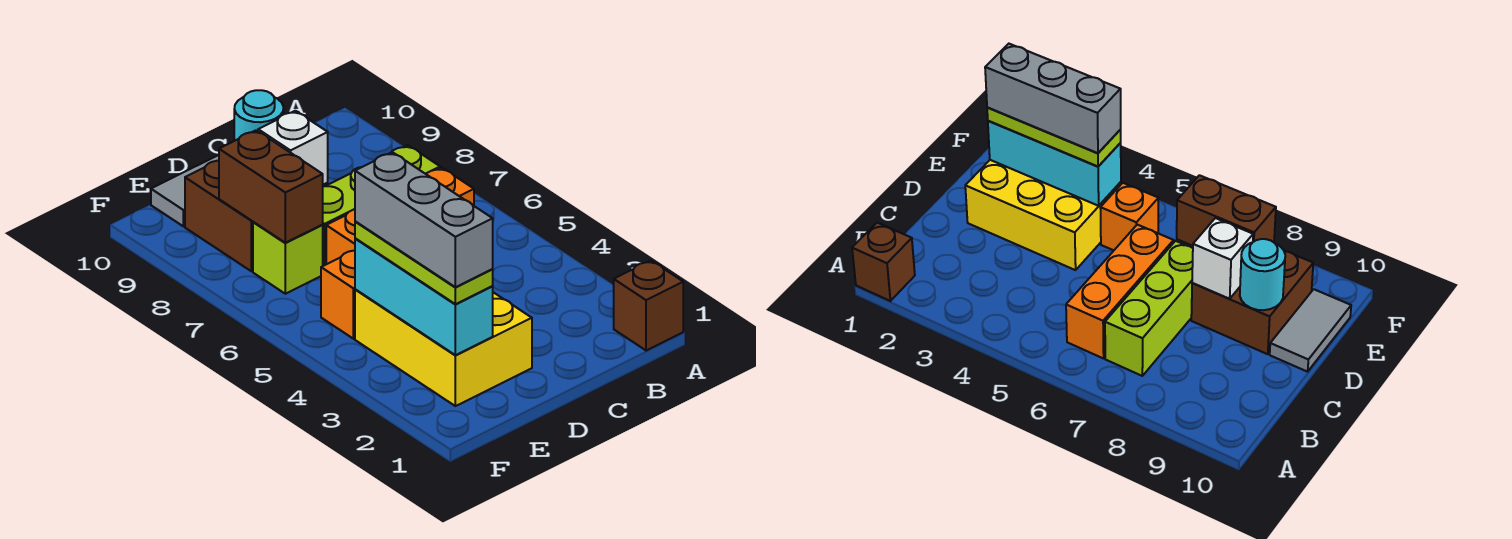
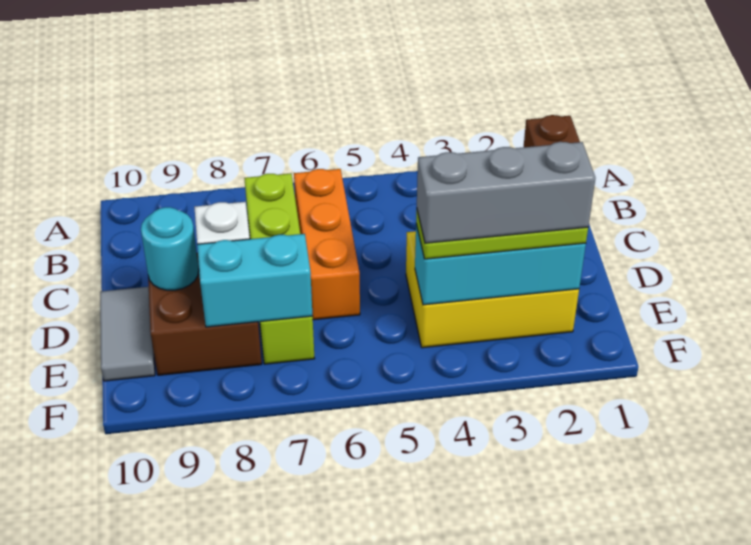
orange brick E5 level 1 -> none
brown brick E7:E8 level 2 -> cyan brick E7:E8 level 2

